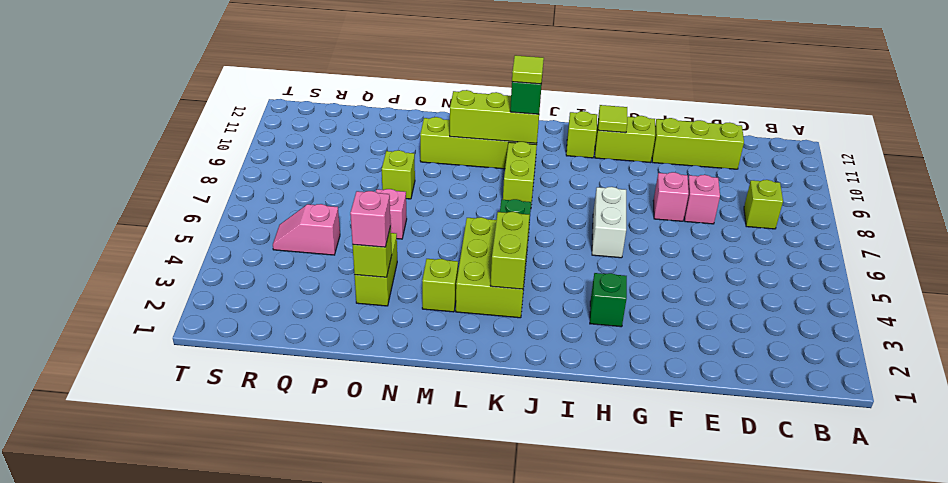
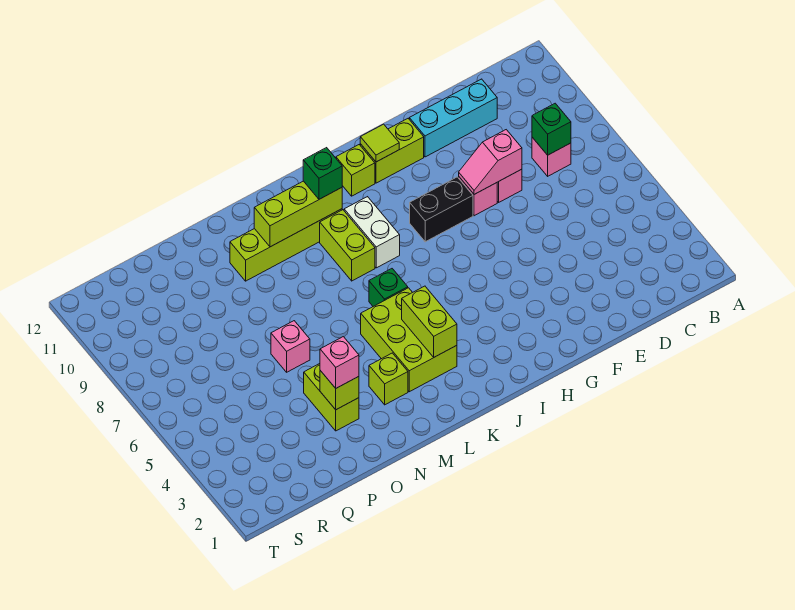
lime brick C8 level 1 -> pink brick C8 level 1
lime brick D11:F11 level 1 -> cyan brick D11:F11 level 1
none -> black brick G8:H8 level 1
green brick H3 level 1 -> green brick C8 level 2
white brick H6:H7 level 1 -> white brick J8:J9 level 1
lime tile K10 level 4 -> none
lime brick O8 level 1 -> none
pink slope Q5:R5 level 1 top Q -> pink slope E8:F8 level 2 top E

